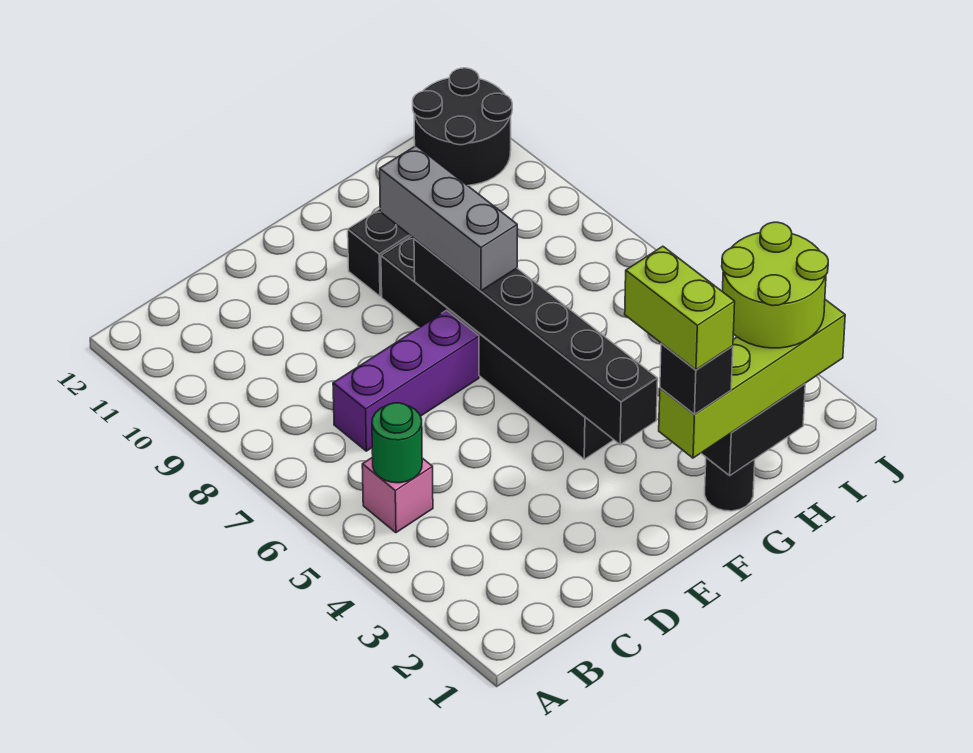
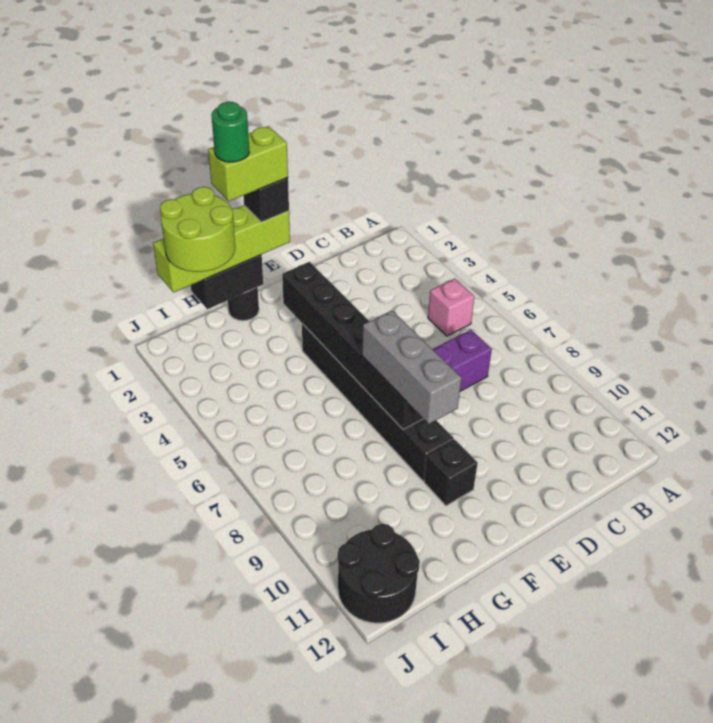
green round brick B5 level 2 -> green round brick G1 level 6
lime brick F1:F2 level 5 -> lime brick F1:G1 level 5

